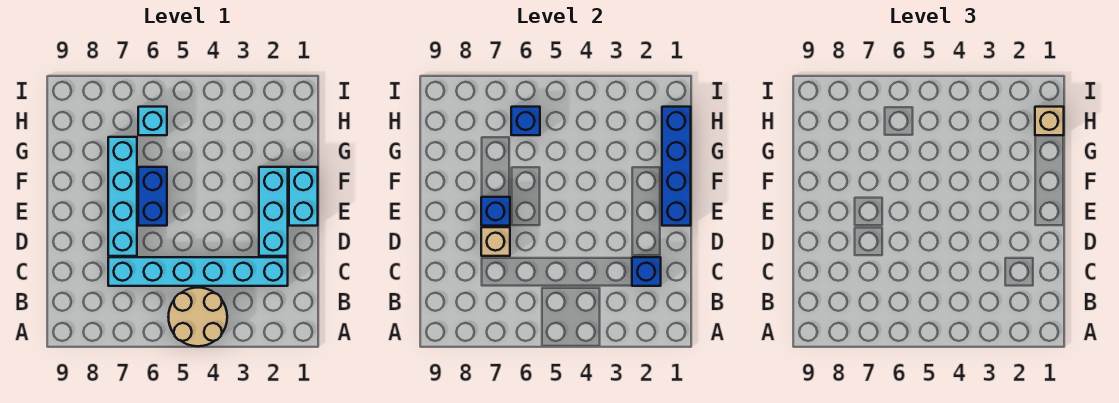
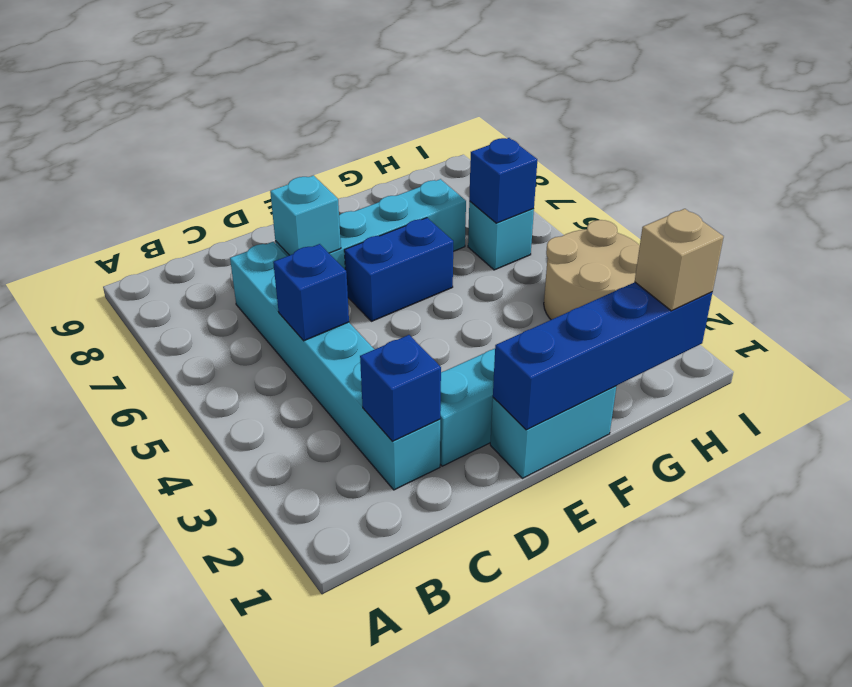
tan round brick A4:B5 level 1 -> tan round brick H3:I4 level 1
tan brick D7 level 2 -> cyan brick D7 level 2
blue brick E7 level 2 -> blue brick C5 level 2

